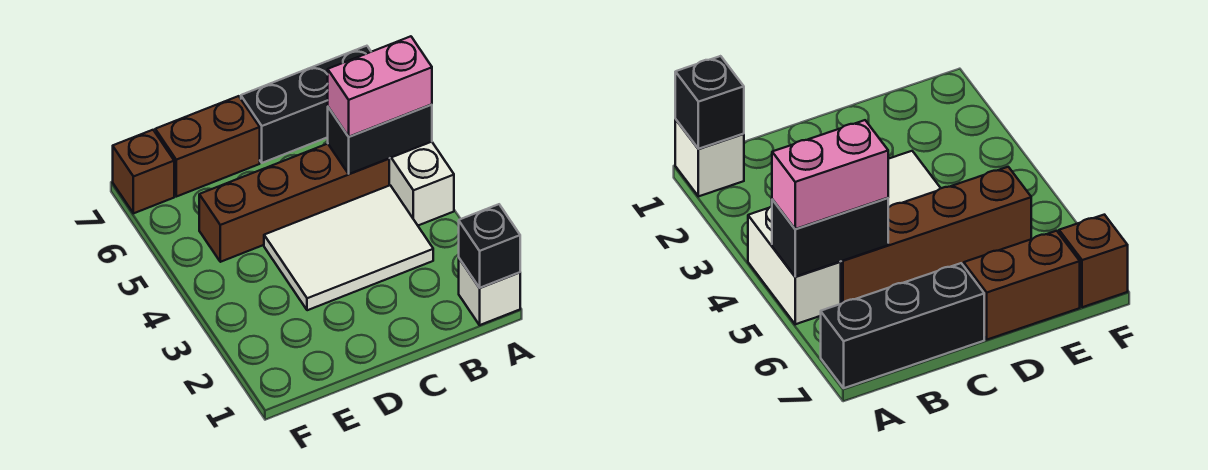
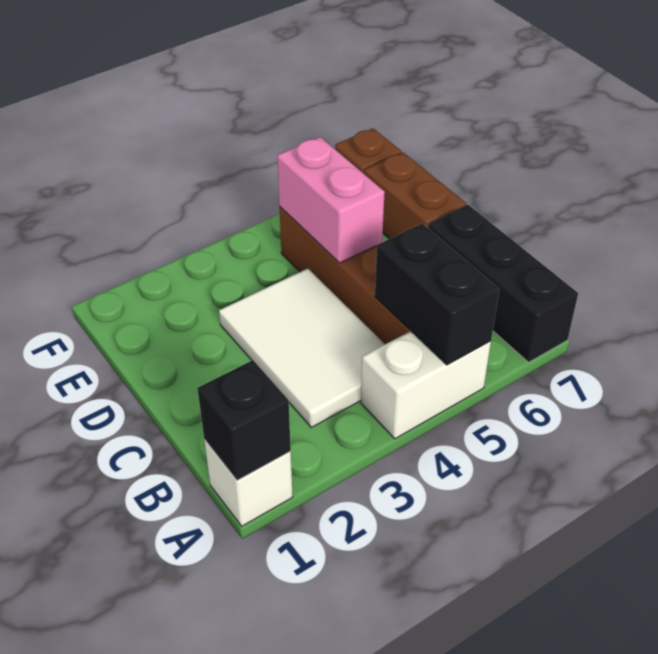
pink brick A5:B5 level 3 -> pink brick D5:E5 level 2

